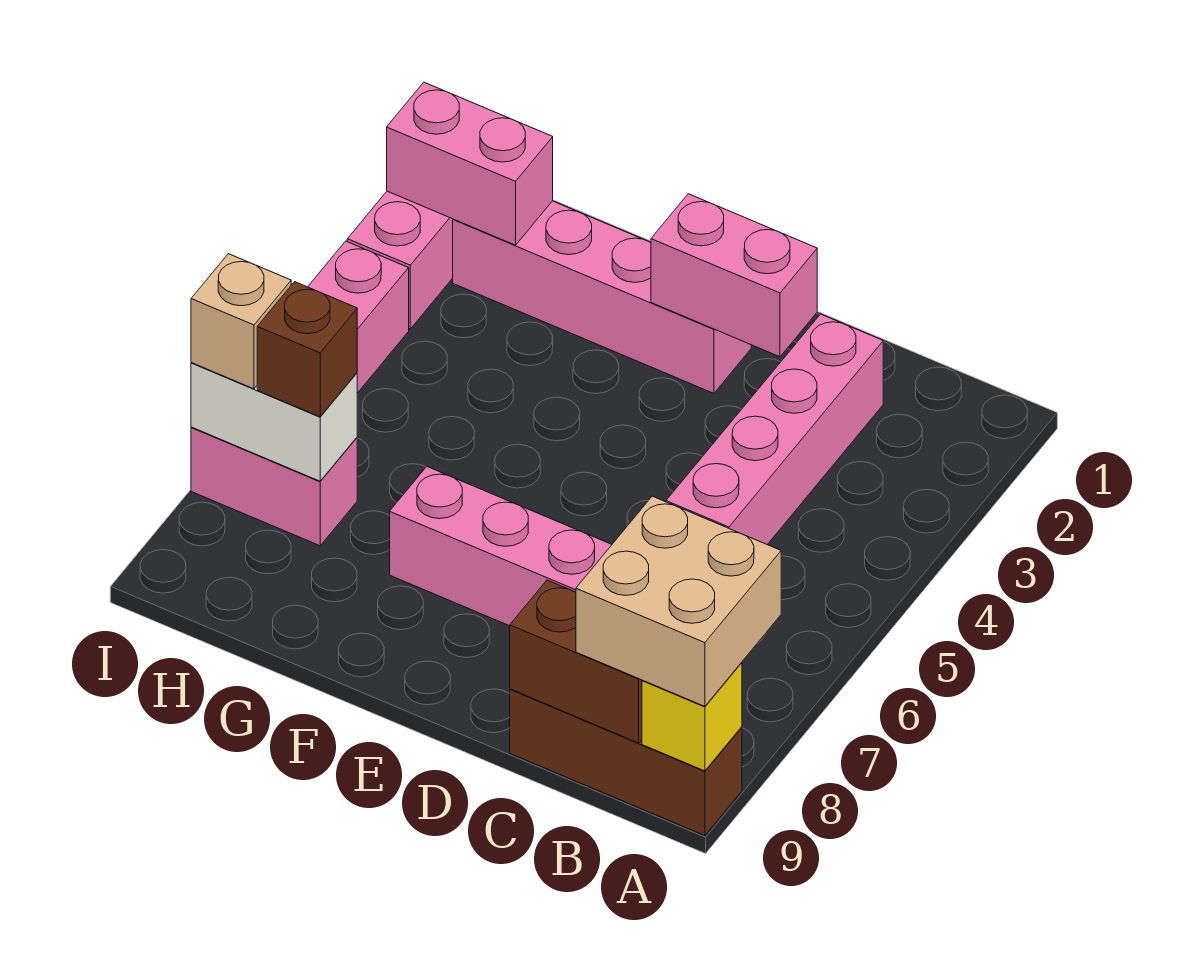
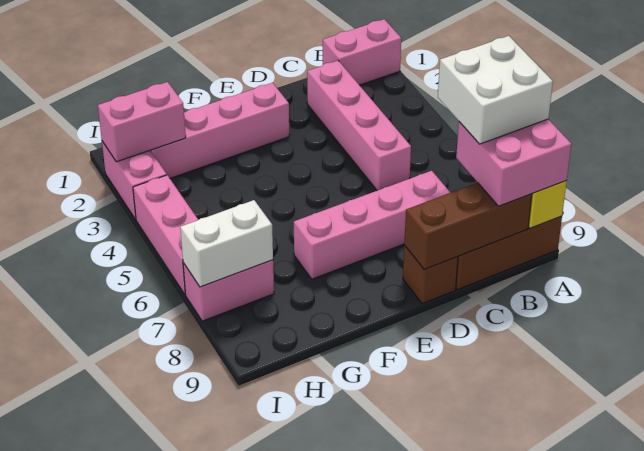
none -> white brick A7:B8 level 4
tan brick A8:B9 level 3 -> pink brick A8:B9 level 3
brown brick B9:C9 level 2 -> brown brick B9:D9 level 2
pink brick D2:E2 level 2 -> pink brick A1:B1 level 1
brown brick H7 level 3 -> brown brick D9 level 1
tan brick I7 level 3 -> none

